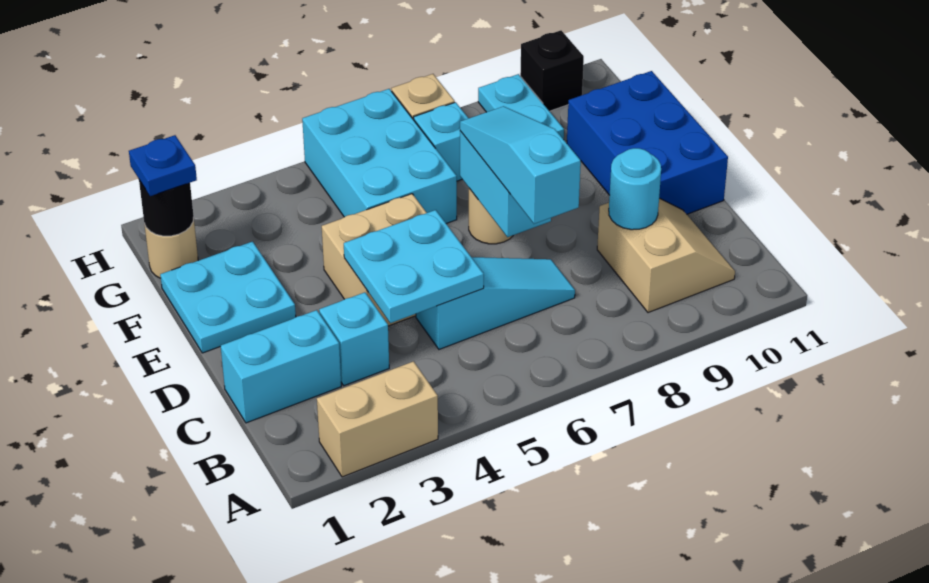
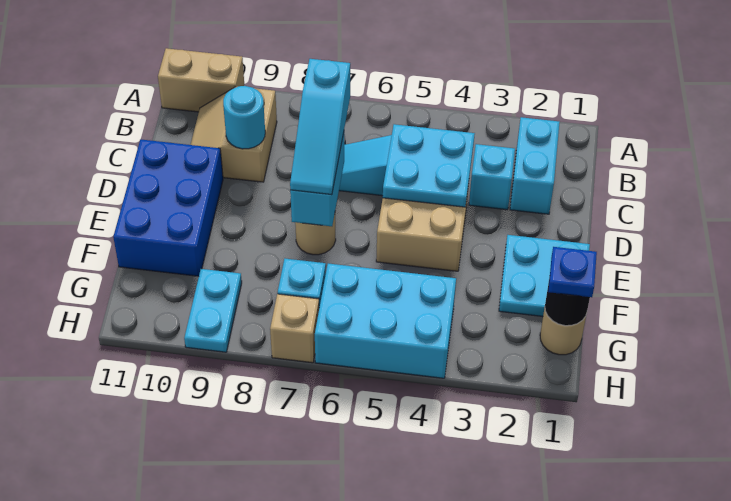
tan brick A2:A3 level 1 -> tan brick A10:A11 level 1
cyan brick C1:C2 level 1 -> cyan brick B2:C2 level 1
cyan brick F5:H6 level 1 -> cyan brick G4:H6 level 1
black brick H10 level 1 -> none

